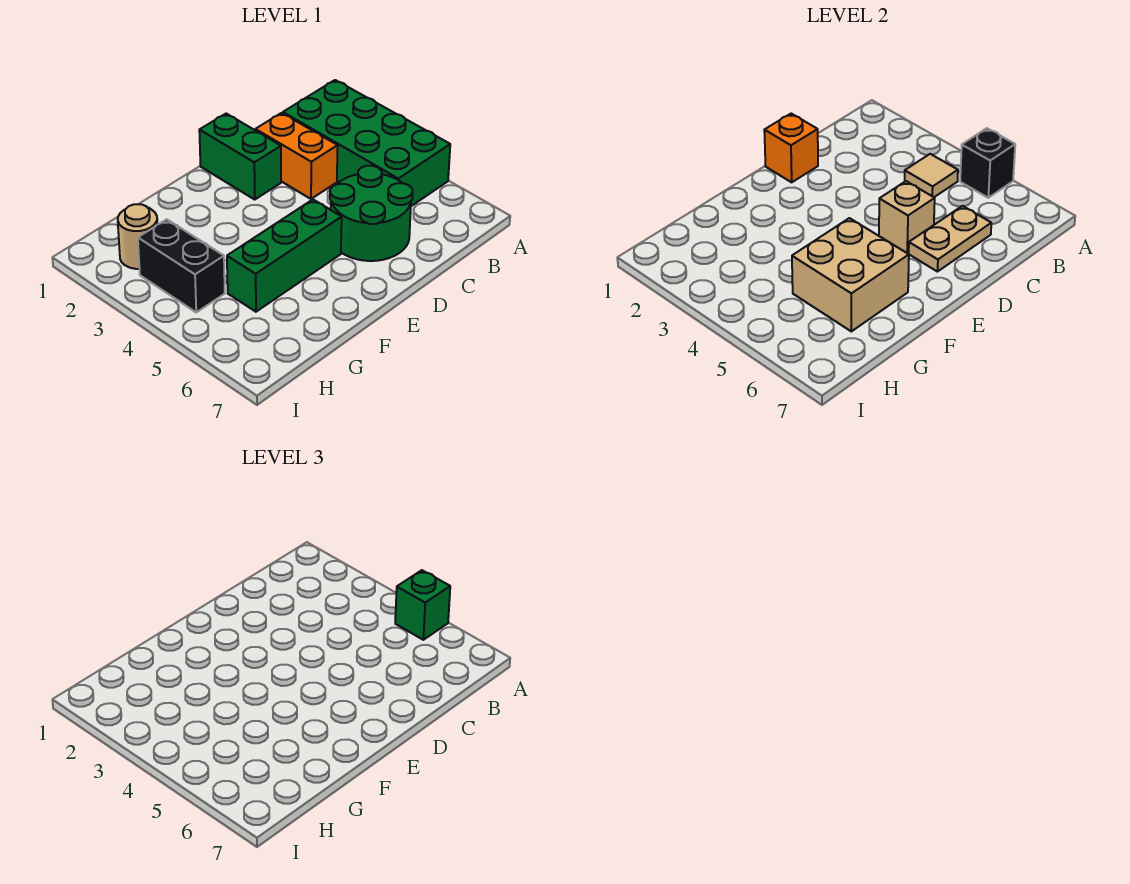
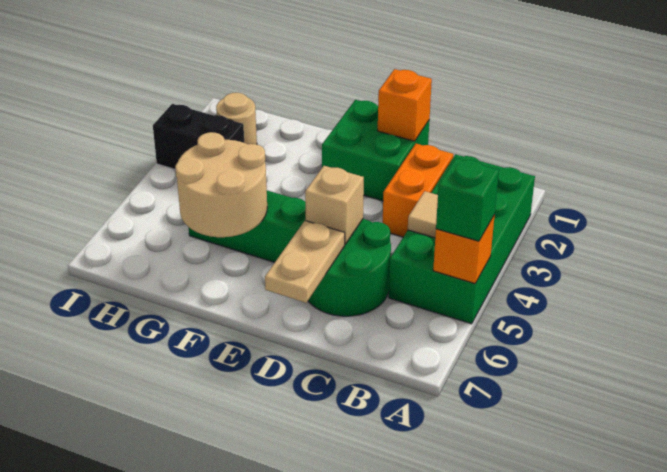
black brick A5 level 2 -> orange brick A5 level 2
tan plate C6:D6 level 2 -> tan plate D6:D7 level 2
green brick D1:D2 level 1 -> green brick D1:E2 level 1
tan brick F5:G6 level 2 -> tan round brick F5:G6 level 2
black brick H3:H4 level 1 -> black brick H3:I3 level 1

